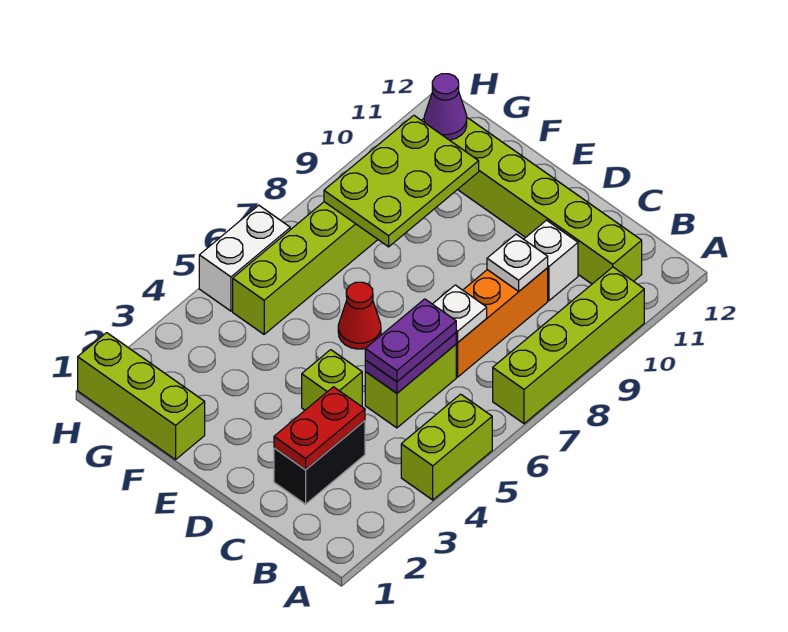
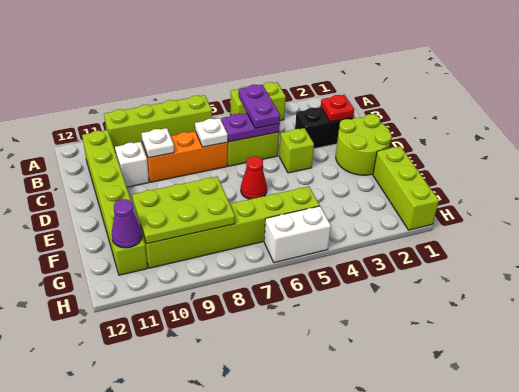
red plate C2:C3 level 2 -> red plate C2 level 2
purple plate C5:C6 level 3 -> purple plate B5:C5 level 3
none -> lime round brick D1:E2 level 1

